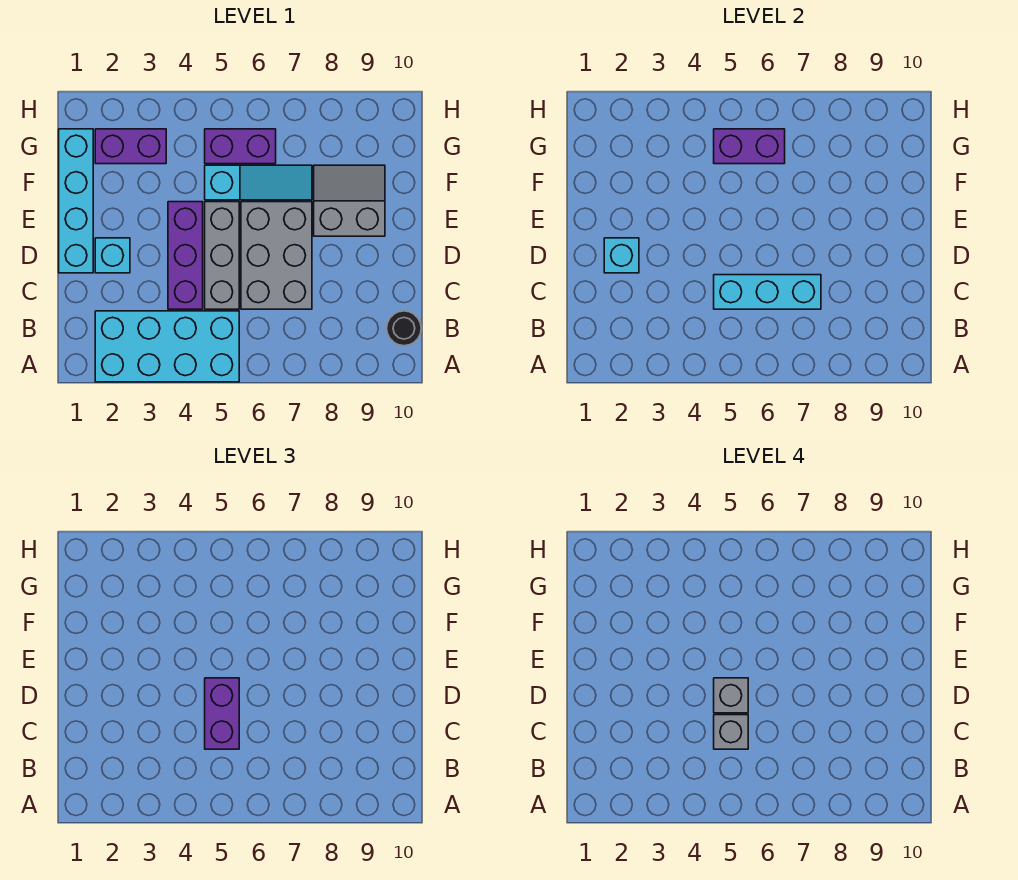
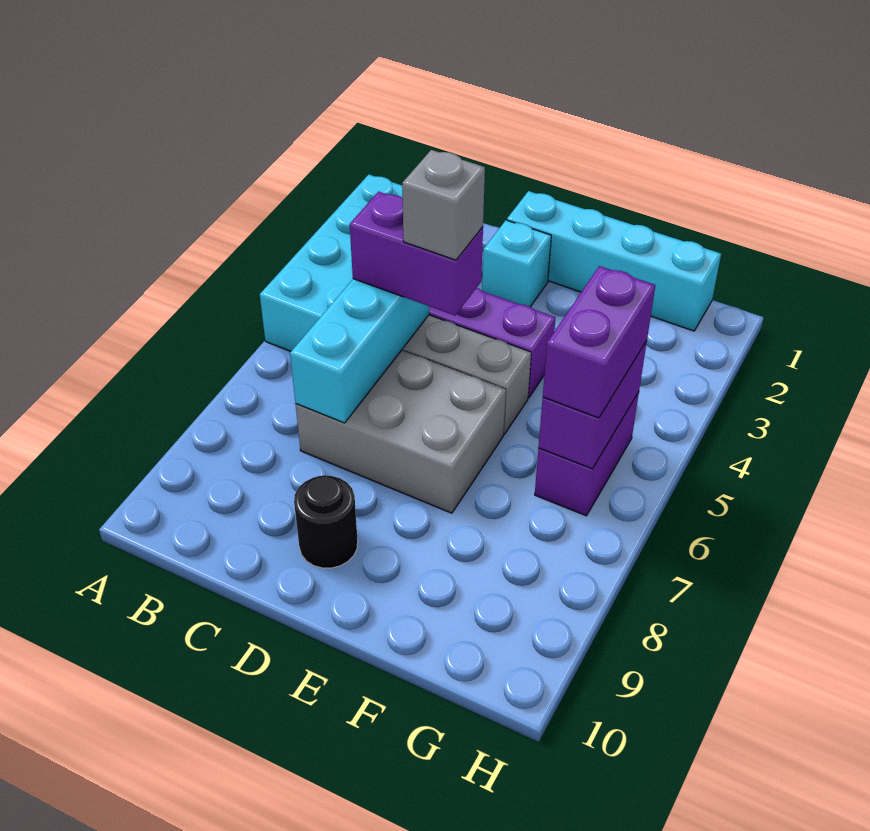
black round brick B10 level 1 -> black round brick D9 level 1
grey brick C5 level 4 -> none
cyan brick D2 level 2 -> none
grey slope E8:F9 level 1 top E -> none
cyan slope F5:F7 level 1 top 5 -> none
purple brick G2:G3 level 1 -> purple brick G5:G6 level 3

